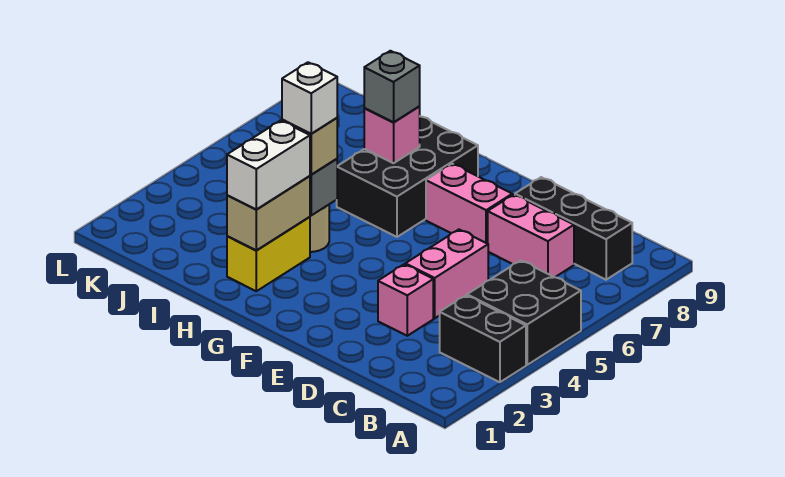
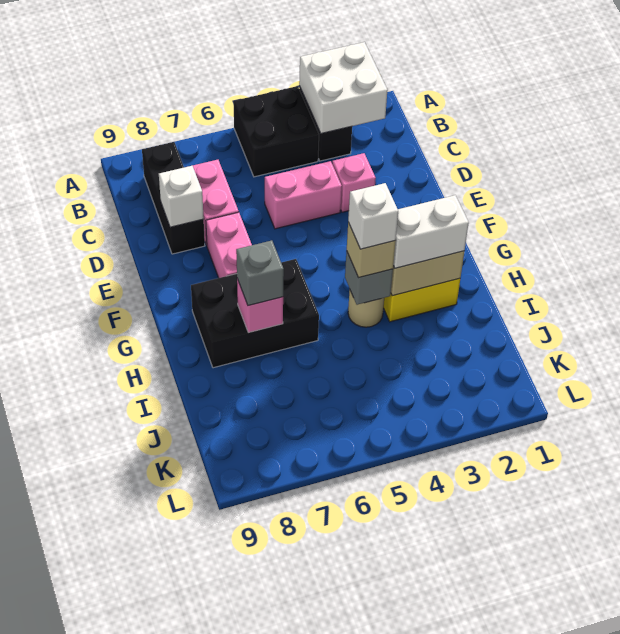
none -> white brick A2:B3 level 2
none -> white brick D8 level 2

